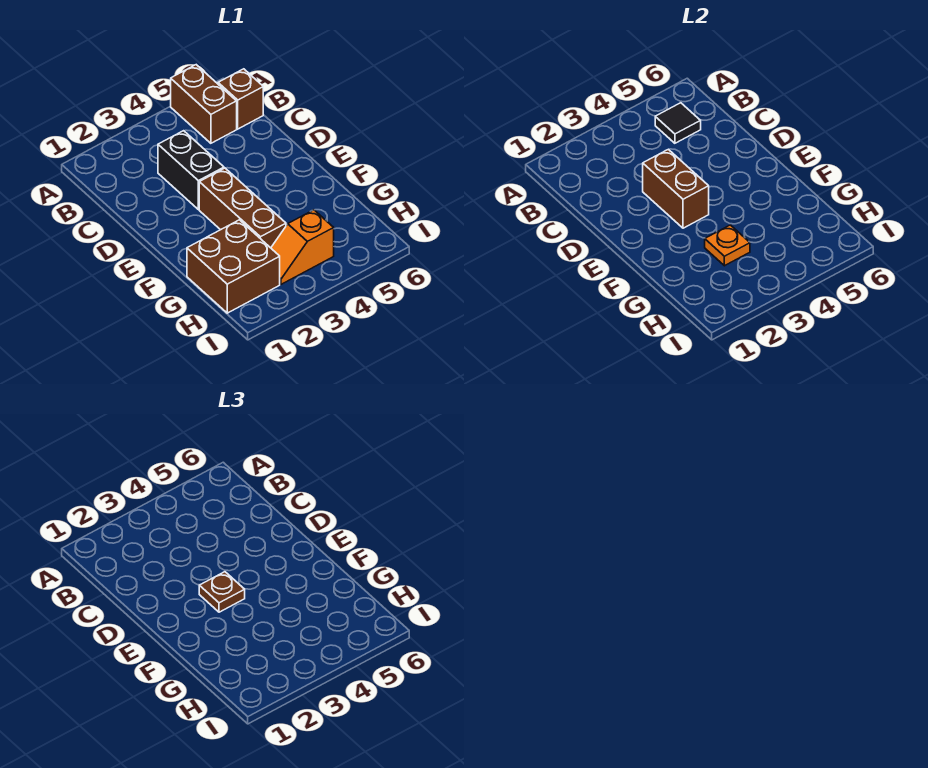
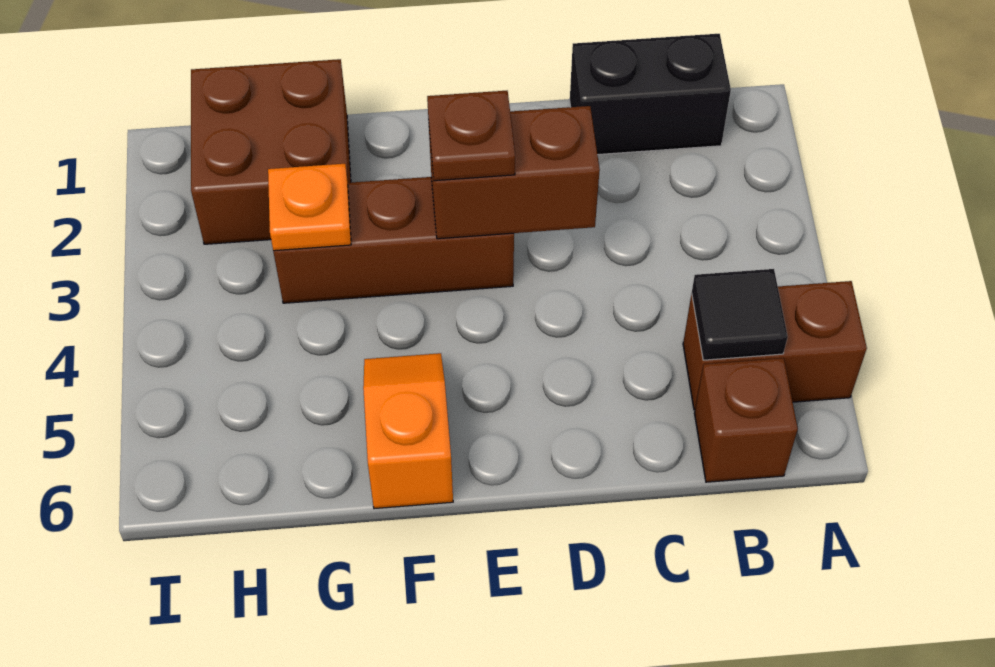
black brick C3:D3 level 1 -> black brick B1:C1 level 1
orange slope H3:H4 level 1 top 4 -> orange slope F5:F6 level 1 top 6

